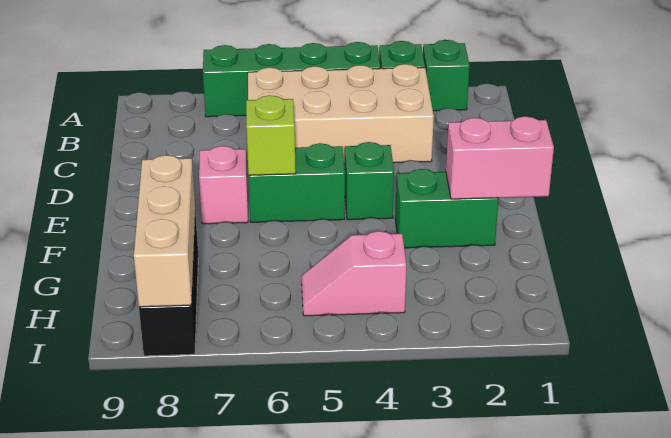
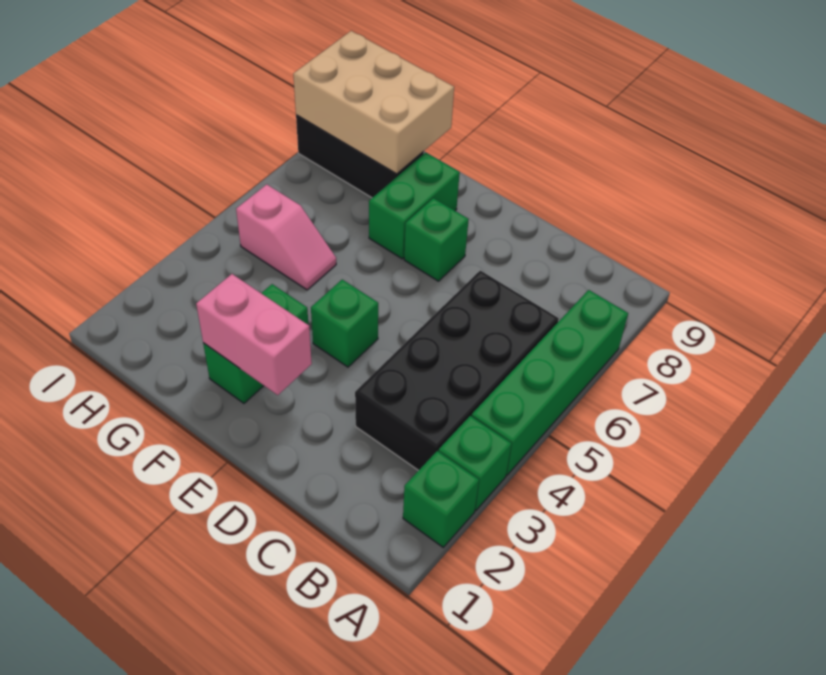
tan brick B3:C6 level 1 -> black brick B3:C6 level 1
green brick E5:E6 level 1 -> green brick F7:F8 level 1
lime brick E6 level 2 -> none
pink brick E7 level 1 -> green brick E7 level 1
pink brick F1:F2 level 2 -> pink brick E2:F2 level 2
tan brick G8:I8 level 2 -> tan brick G8:I9 level 2
pink slope H4:H5 level 1 top 4 -> pink slope G5:H5 level 1 top H

